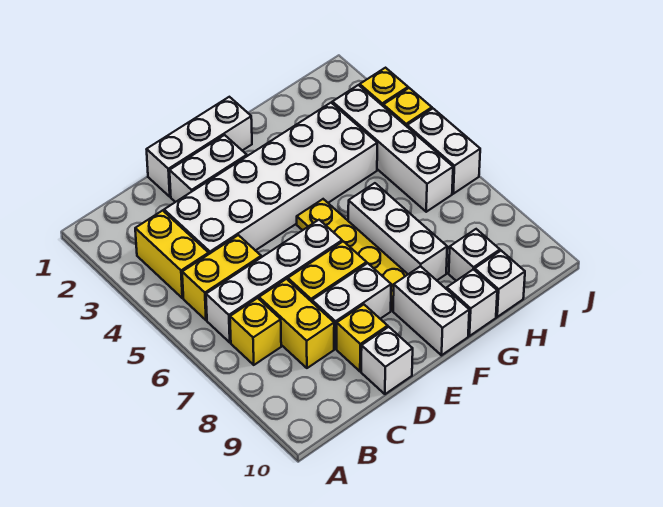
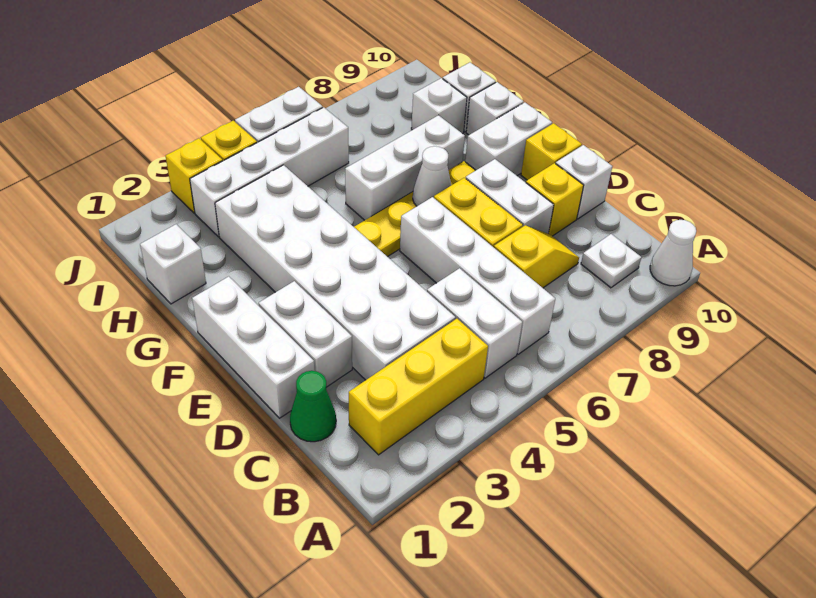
none -> white cone A10 level 1
yellow brick B3:B4 level 1 -> yellow brick B2:B4 level 1
yellow brick B5:C5 level 1 -> white brick B5:C5 level 1
yellow brick B7 level 1 -> yellow brick E10 level 1
none -> white plate B9 level 1
none -> green cone C1 level 1
yellow brick C7:C8 level 1 -> yellow slope C7:C8 level 1 top 7
none -> white cone F7 level 2
none -> white brick H1 level 1

